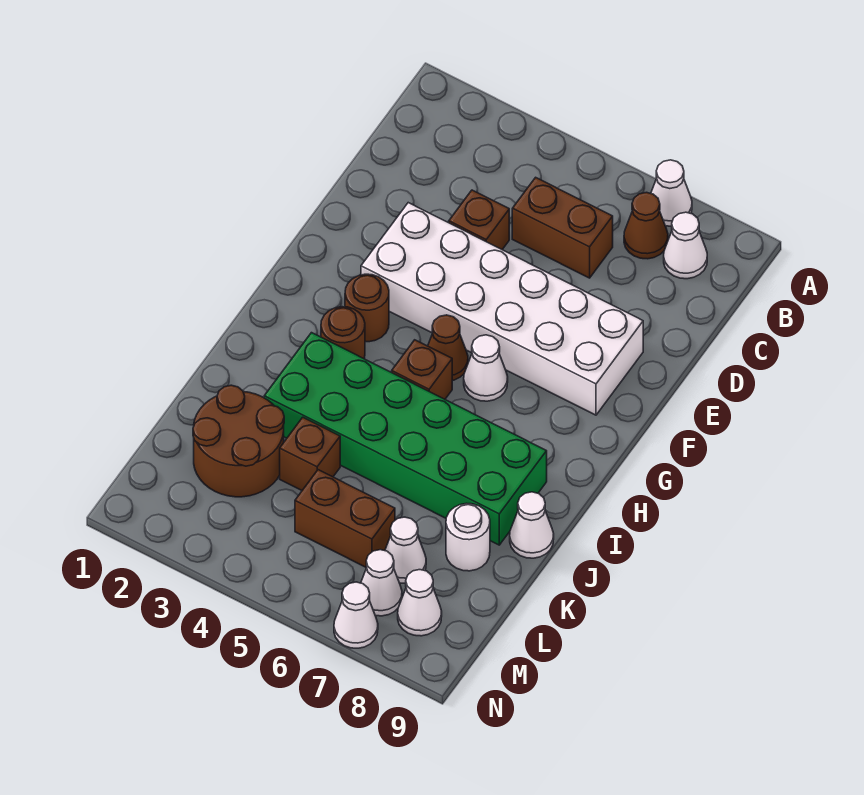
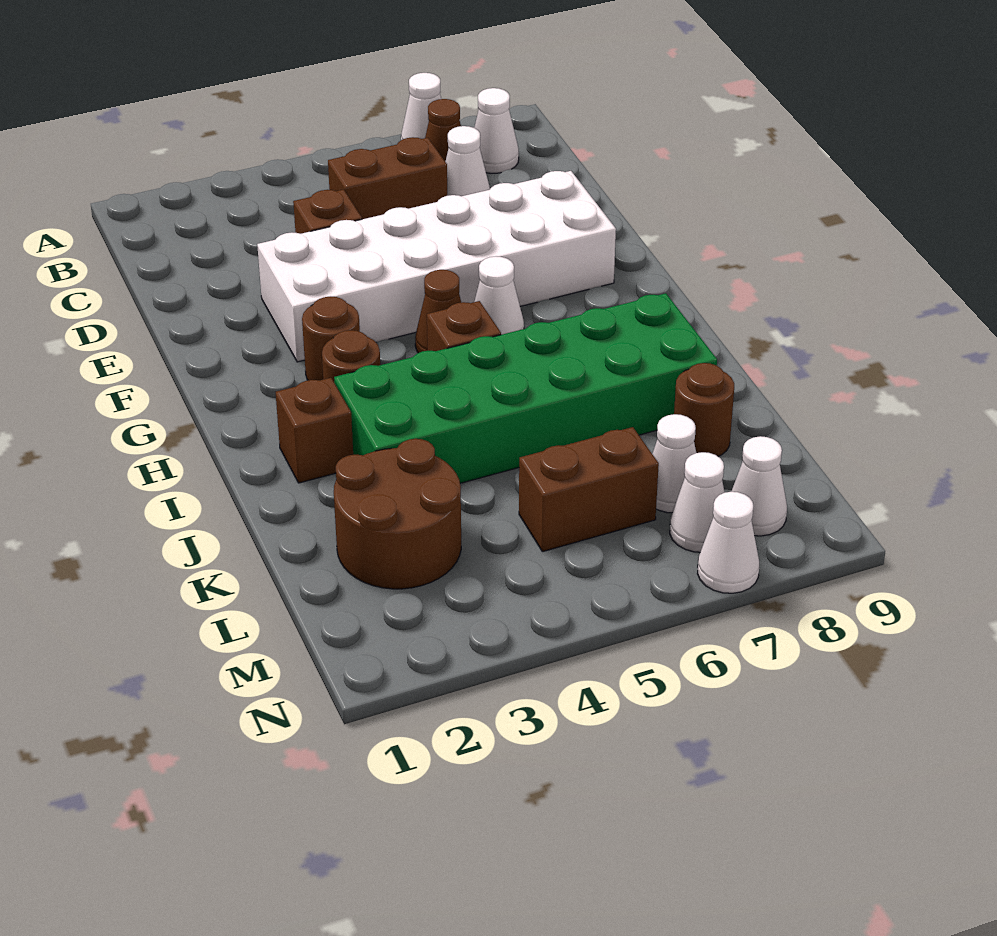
white cone J9 level 1 -> white cone C7 level 1
brown brick K4 level 1 -> brown brick I2 level 1
white round brick K8 level 1 -> brown round brick K8 level 1

